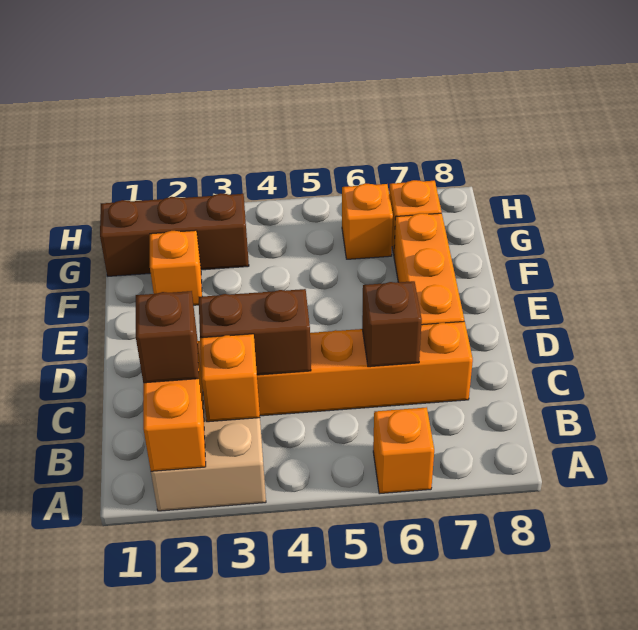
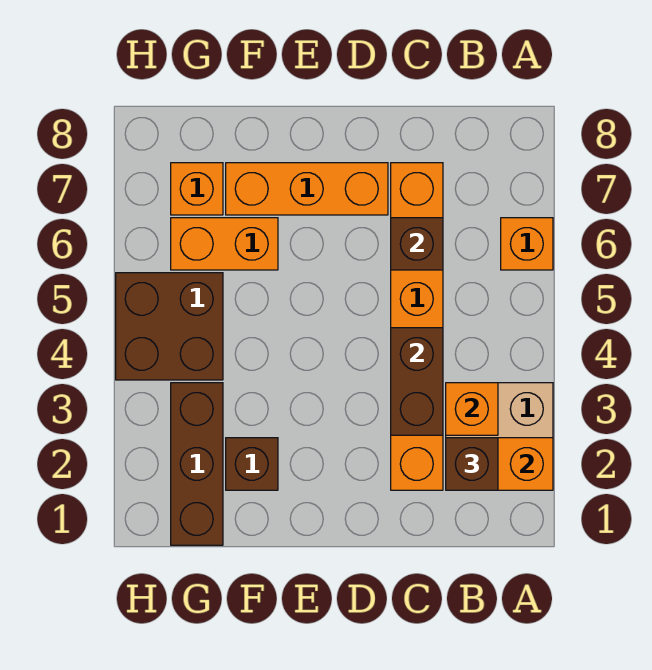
orange brick F2 level 1 -> brown brick F2 level 1
none -> brown brick G4:H5 level 1
orange brick G6 level 1 -> orange brick F6:G6 level 1

